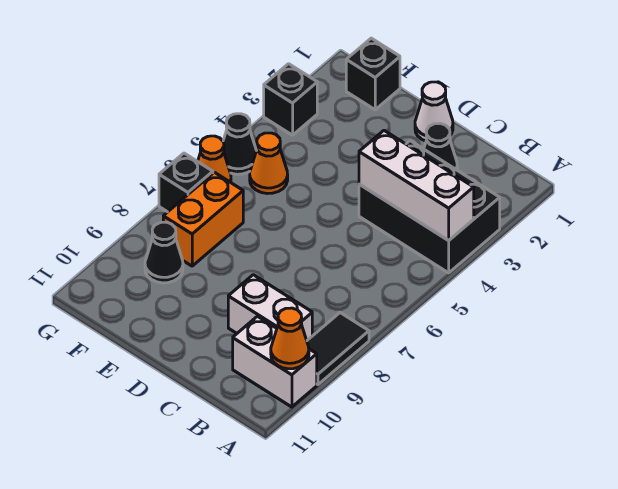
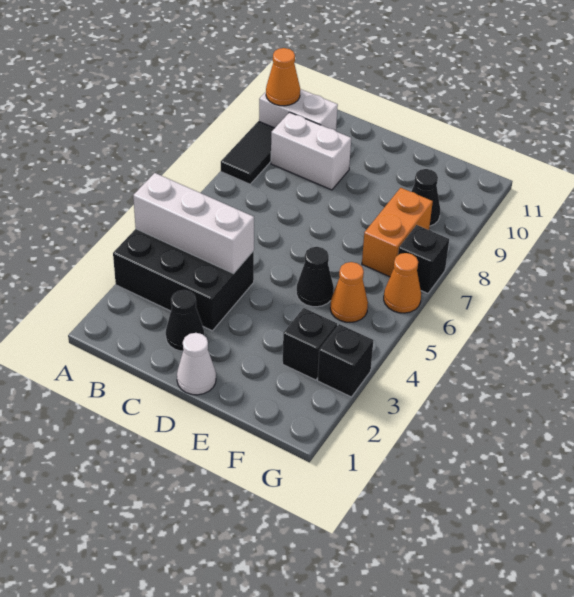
black brick F1 level 1 -> black brick F3 level 1
black cone G5 level 1 -> black cone E5 level 1

